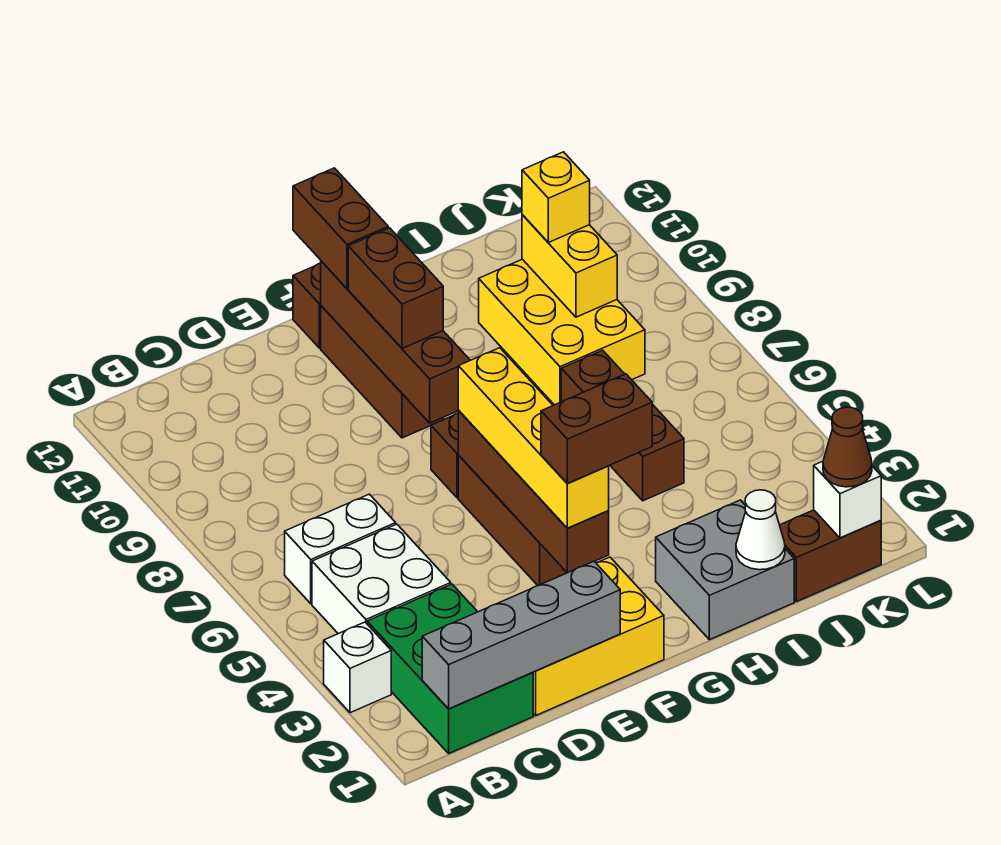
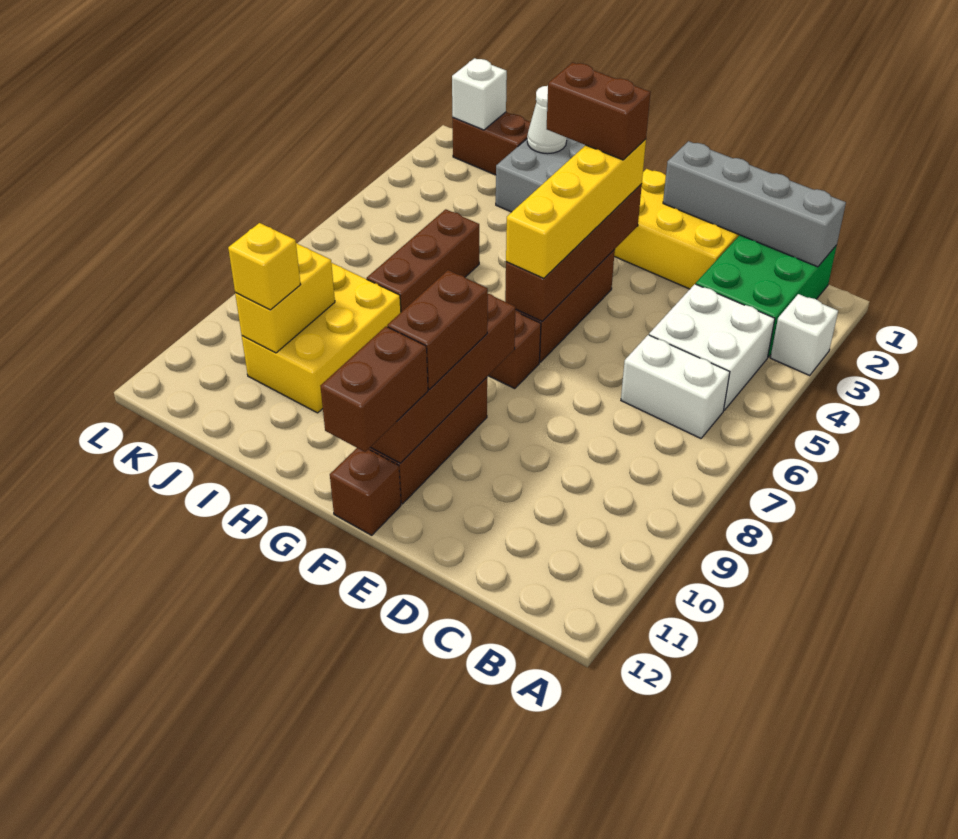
brown cone K1 level 3 -> none

